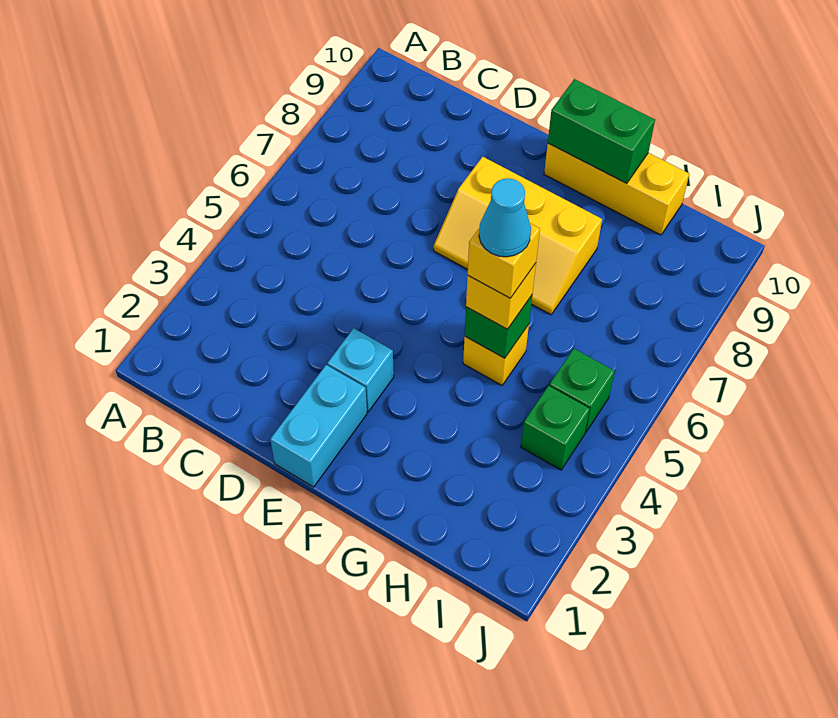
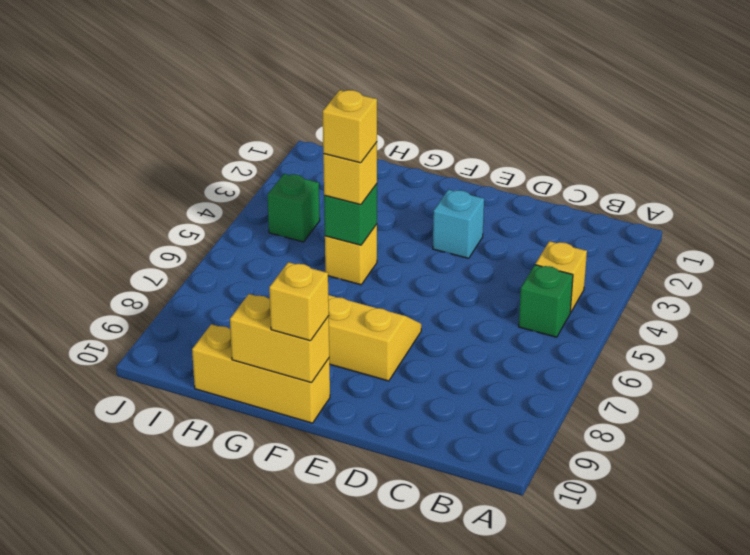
none -> yellow brick B4 level 1
cyan brick E1:E2 level 1 -> none
green brick F10:G10 level 2 -> yellow brick F10:G10 level 2
none -> yellow brick F10 level 3
cyan cone G5 level 5 -> none
green brick I5 level 1 -> green brick B5 level 1

